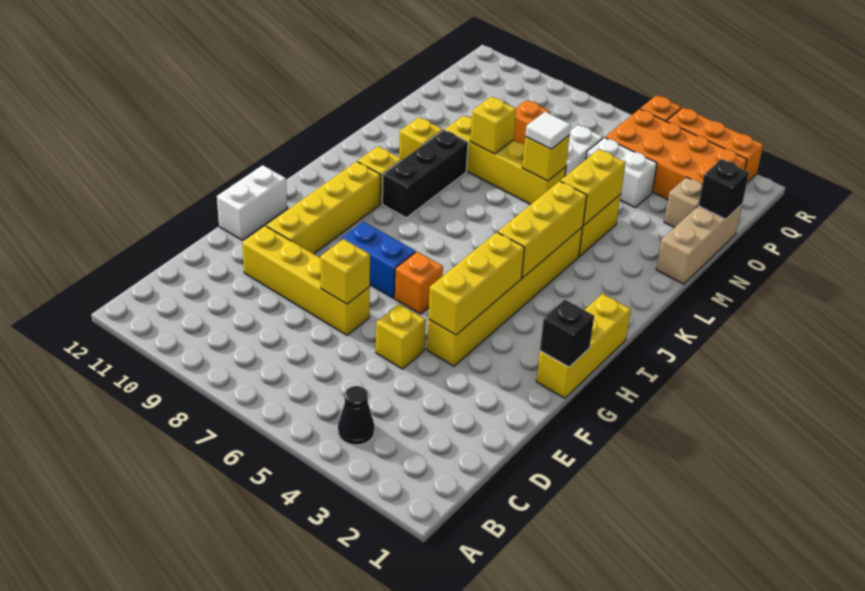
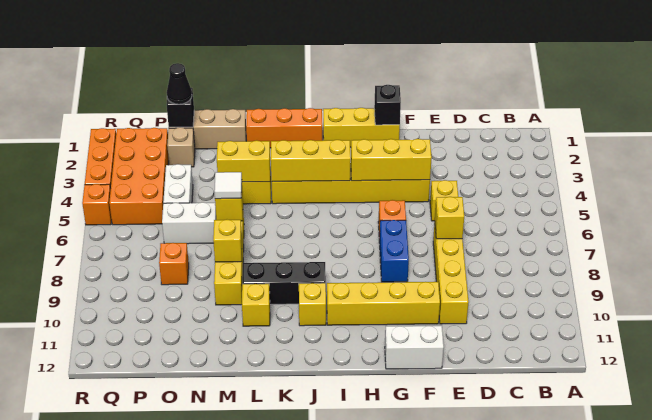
black cone B4 level 1 -> black cone O1 level 3
none -> orange brick J1:L1 level 1

